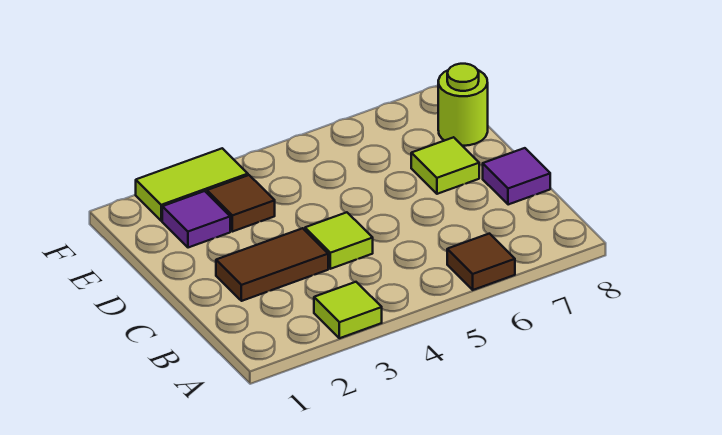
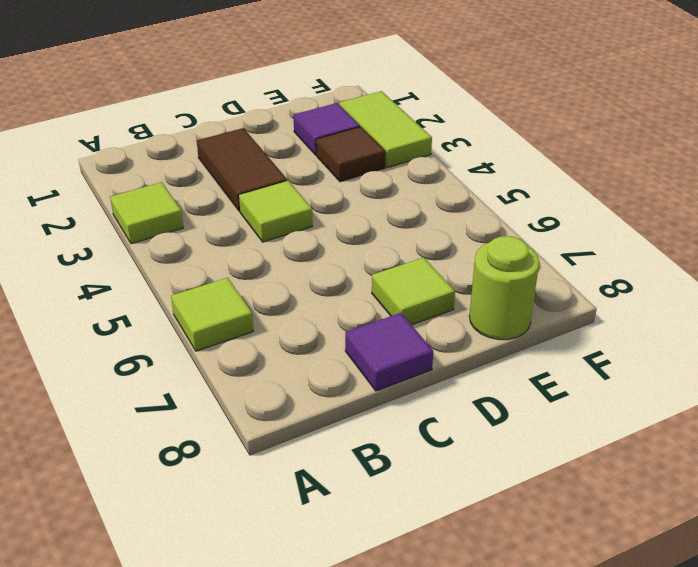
brown tile A6 level 1 -> lime tile A6 level 1

